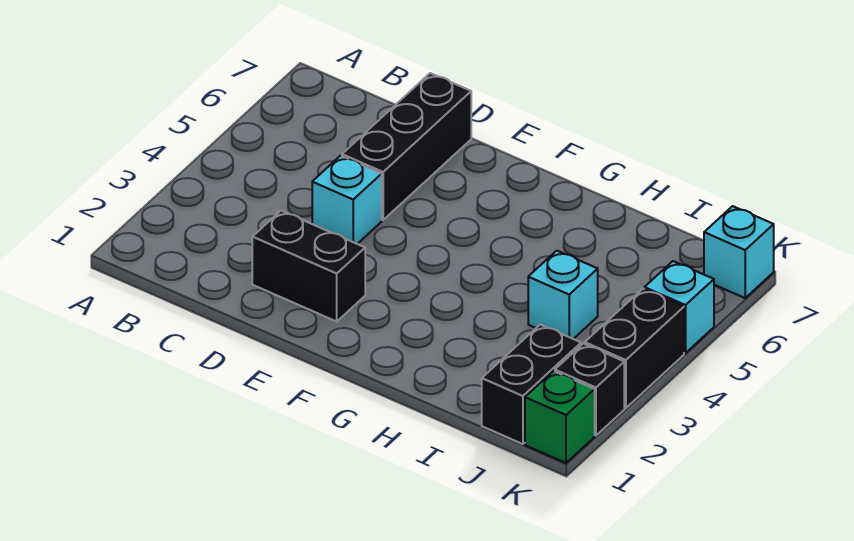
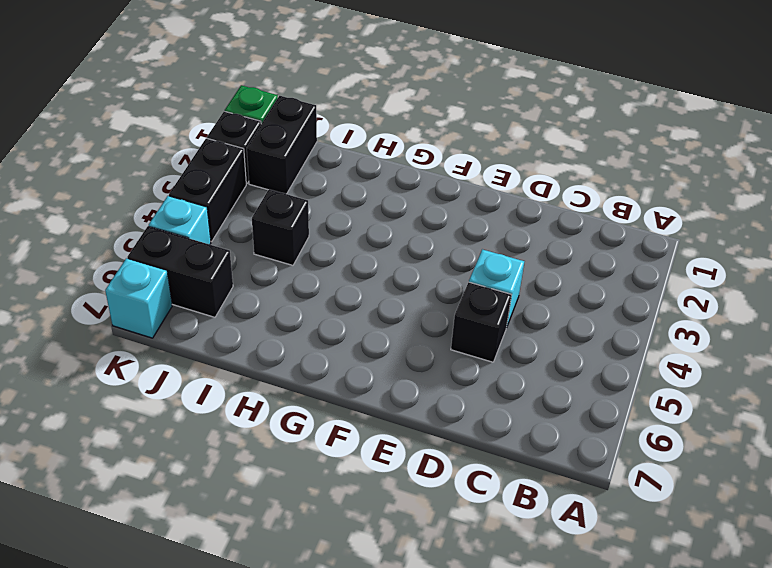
black brick D2:E2 level 1 -> black brick J6:K6 level 1
black brick D5:D7 level 1 -> black brick D5 level 1
cyan brick I4 level 1 -> black brick I4 level 1

